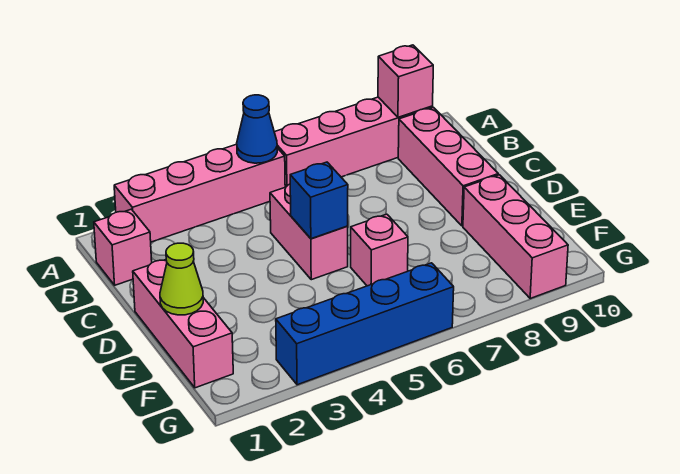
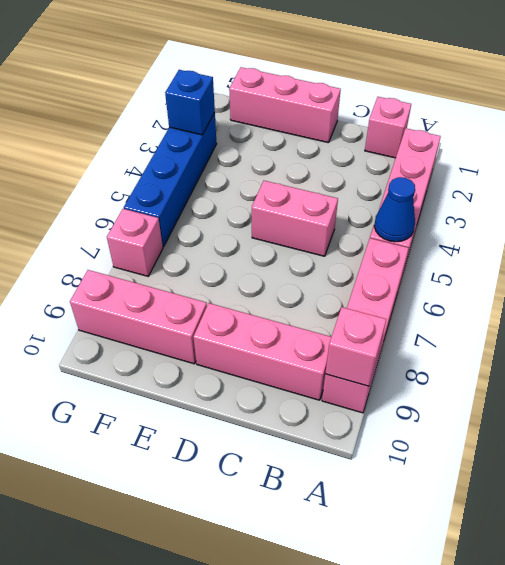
blue brick D5 level 2 -> blue brick G3 level 2
lime cone E1 level 2 -> none
pink brick E6 level 1 -> pink brick G7 level 1

